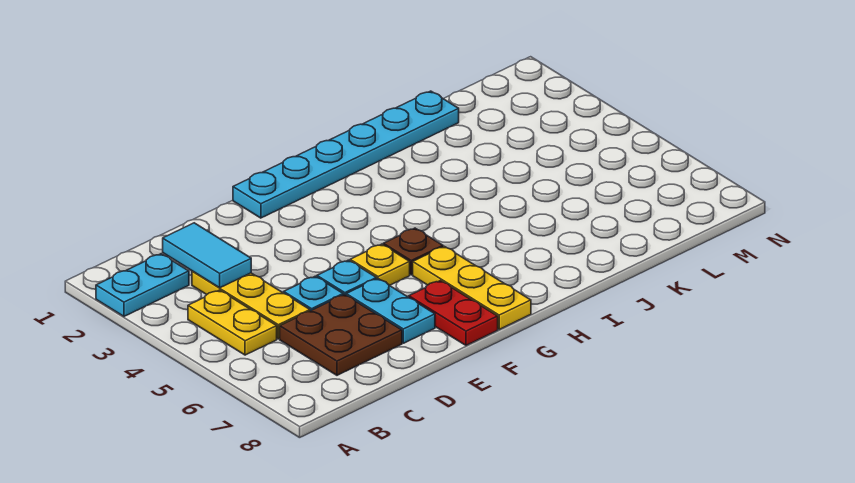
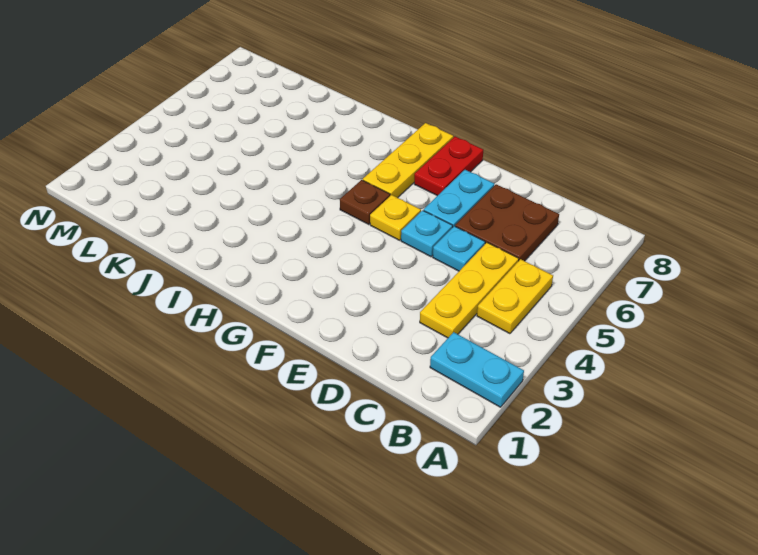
cyan tile C2:C3 level 2 -> none
cyan plate F1:K1 level 1 -> none

